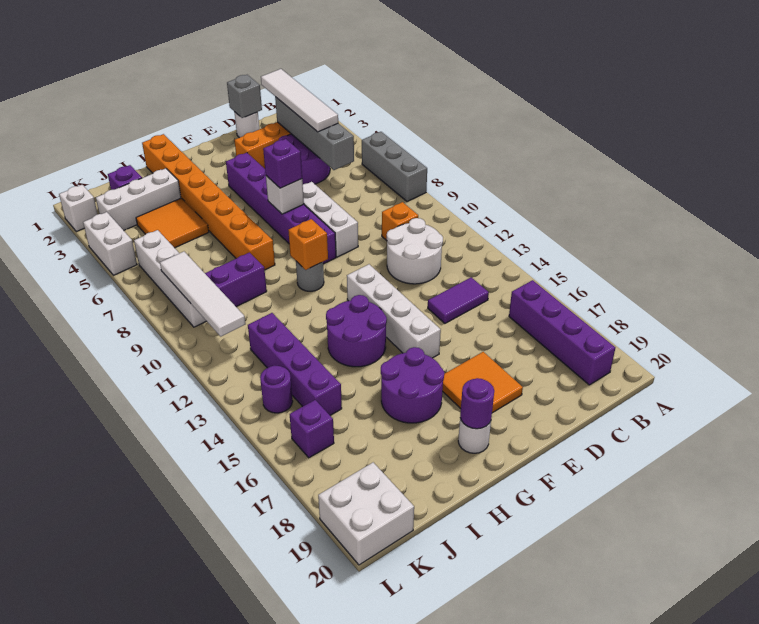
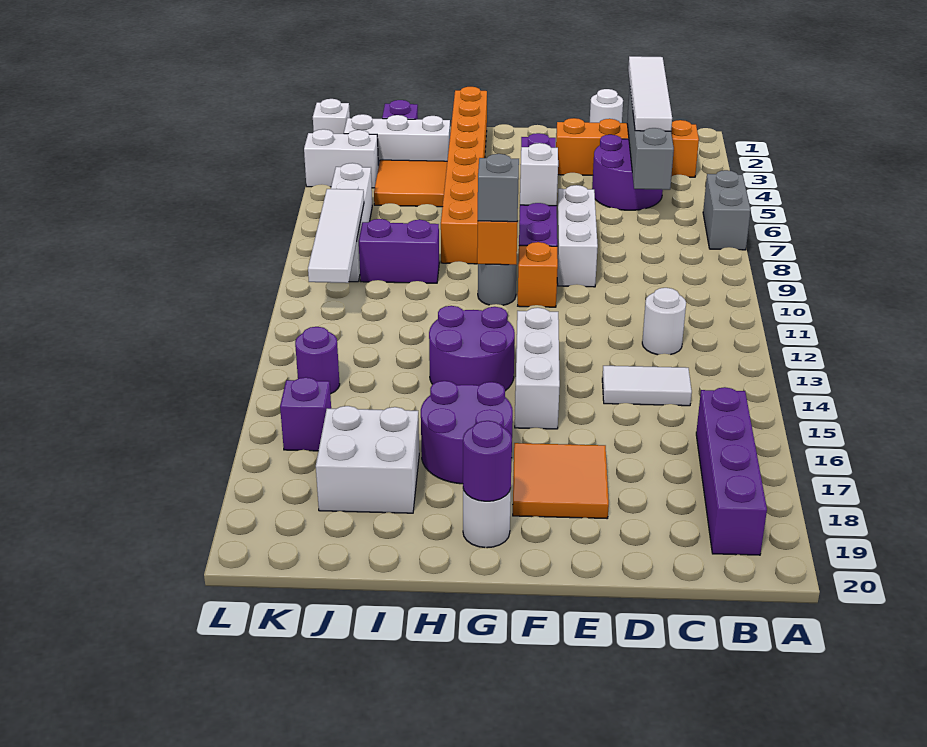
grey brick A6:A8 level 1 -> grey brick A6:A7 level 1
orange brick C10 level 1 -> orange brick F10 level 1
white round brick C11:D12 level 1 -> white round brick C12 level 1
purple tile C14:D14 level 1 -> white tile C14:D14 level 1
grey brick D1 level 2 -> grey brick G10 level 3
purple brick F7 level 3 -> none
white brick F12:F15 level 1 -> white brick F13:F15 level 1
purple brick J12:J15 level 1 -> none
white brick K19:L20 level 1 -> white brick I17:J18 level 1
white brick L4:L5 level 1 -> white brick K4:L4 level 1

